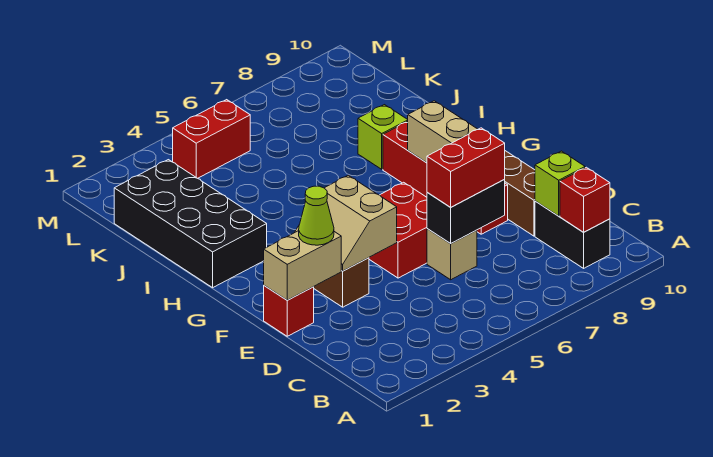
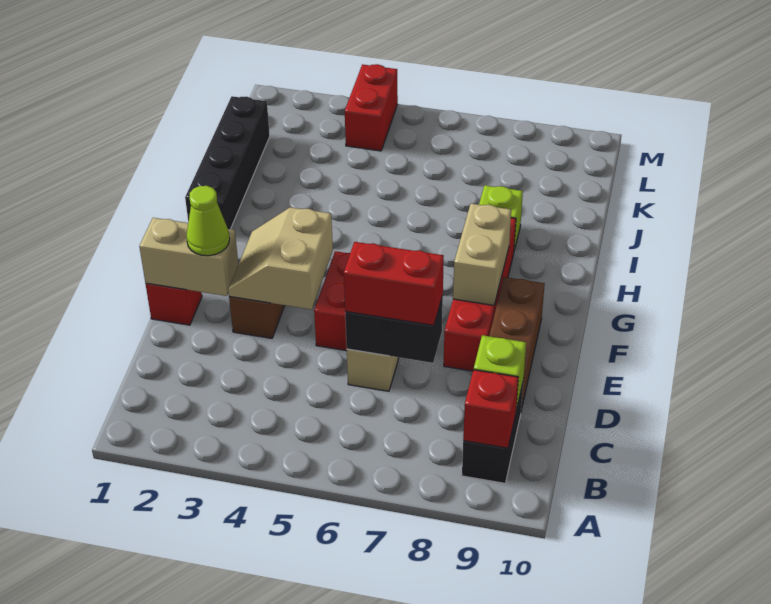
black brick H1:K2 level 1 -> black brick H1:K1 level 1
red brick L4:L5 level 1 -> red brick L4:M4 level 1

